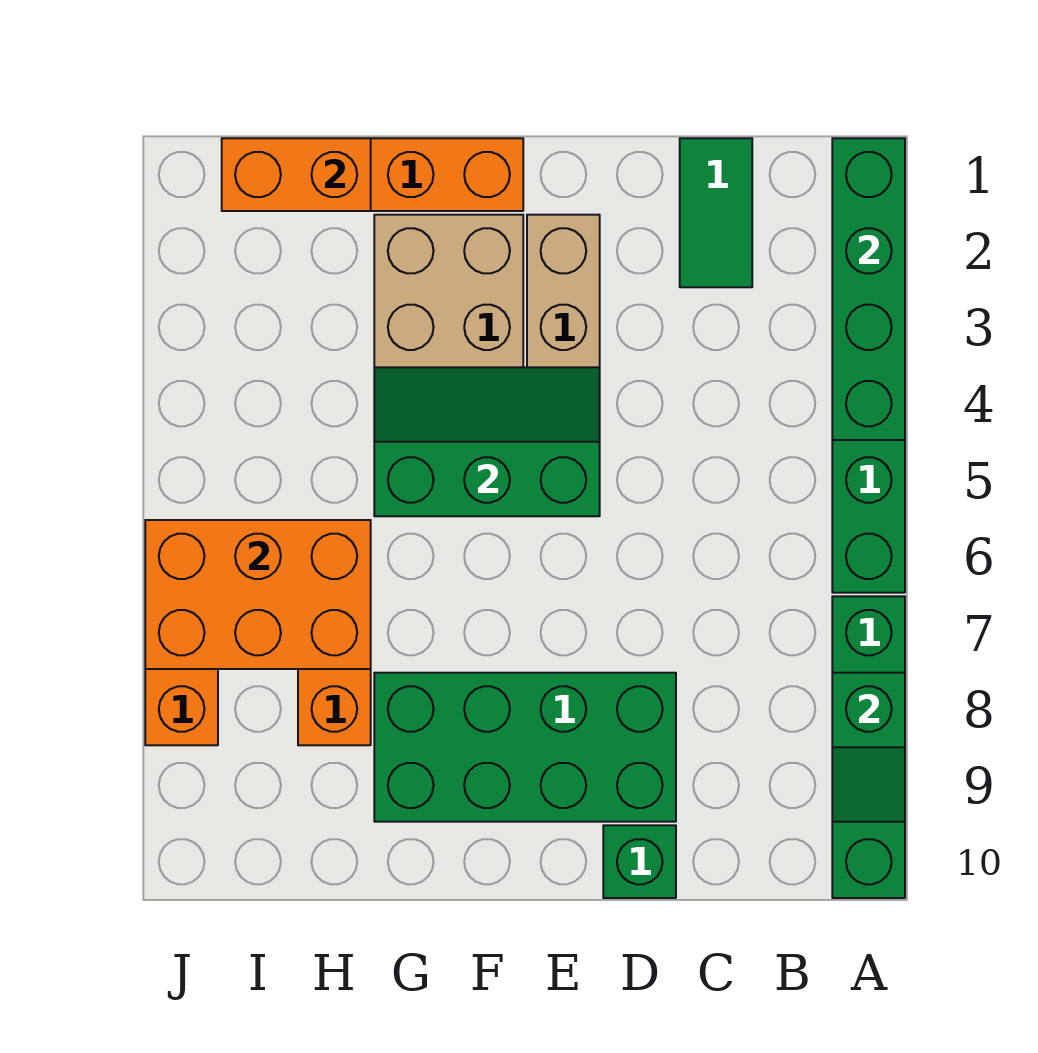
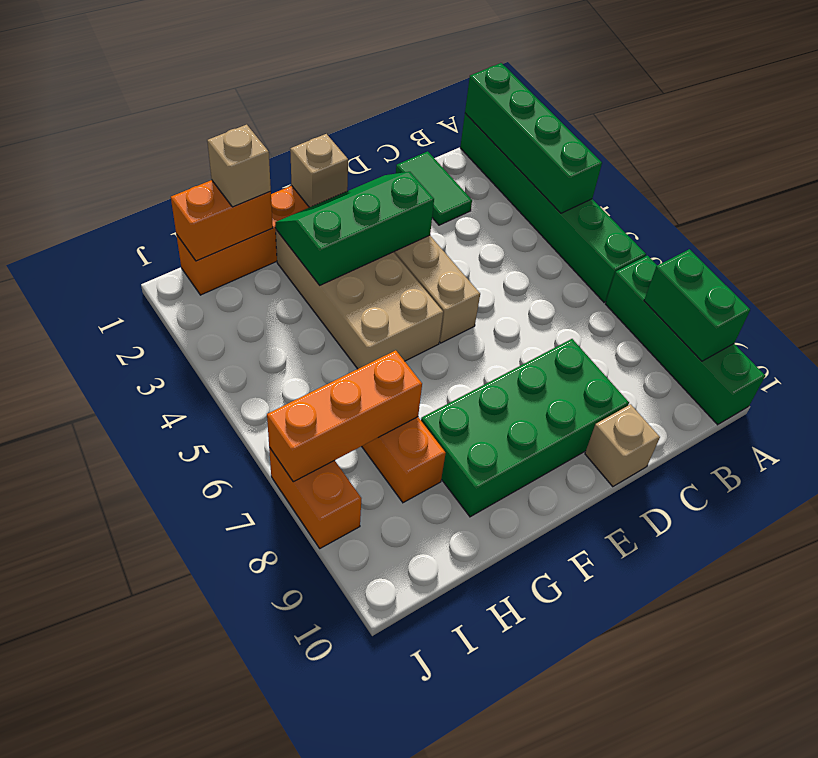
green slope A8:A9 level 2 top 8 -> green brick A8:A9 level 2
green brick D10 level 1 -> tan brick D10 level 1
green slope E4:G5 level 2 top 5 -> green slope E2:G3 level 2 top 3
none -> tan brick F1 level 2
none -> tan brick H1 level 3
orange brick H6:J7 level 2 -> orange brick H7:J7 level 2

